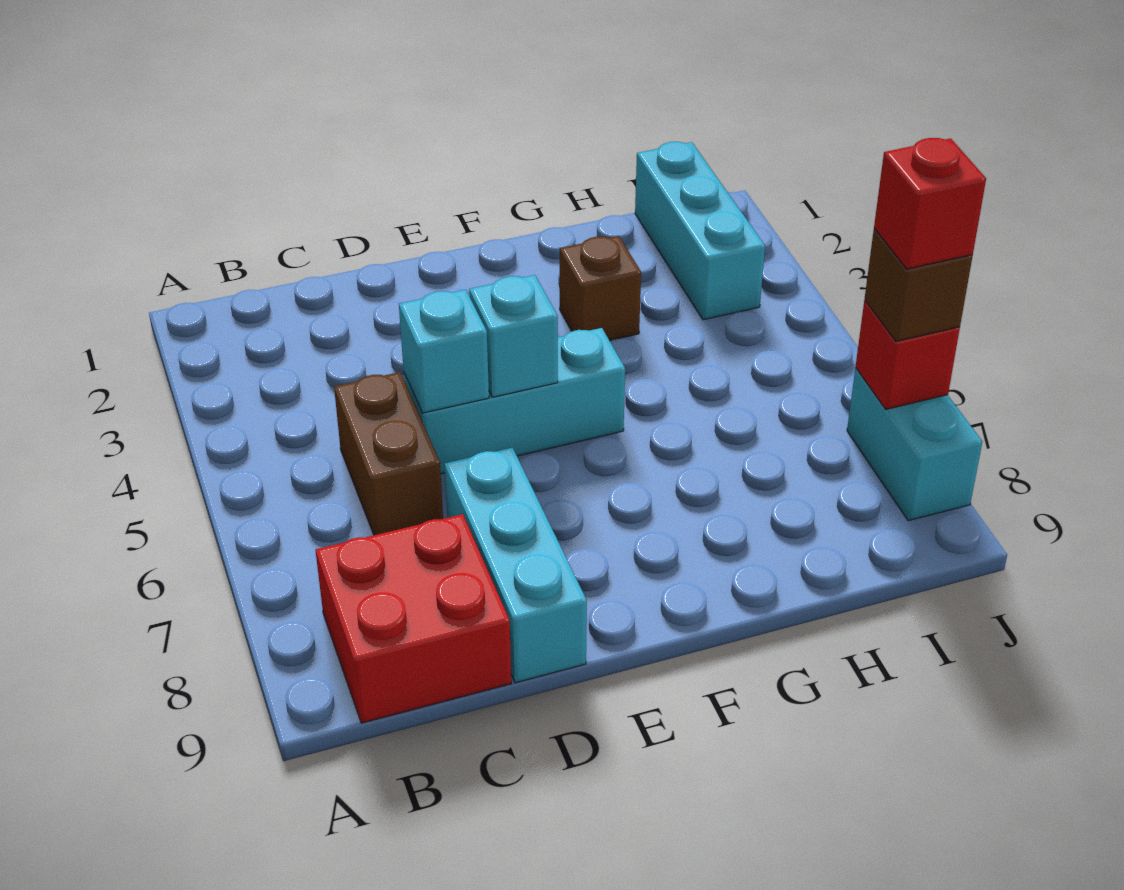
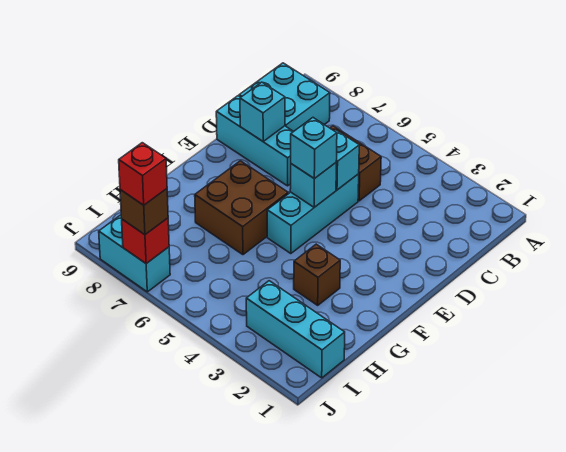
red brick B8:C9 level 1 -> cyan brick B8:C9 level 1
none -> cyan brick D8 level 2
none -> cyan brick E5 level 3
none -> brown brick F6:G7 level 1

